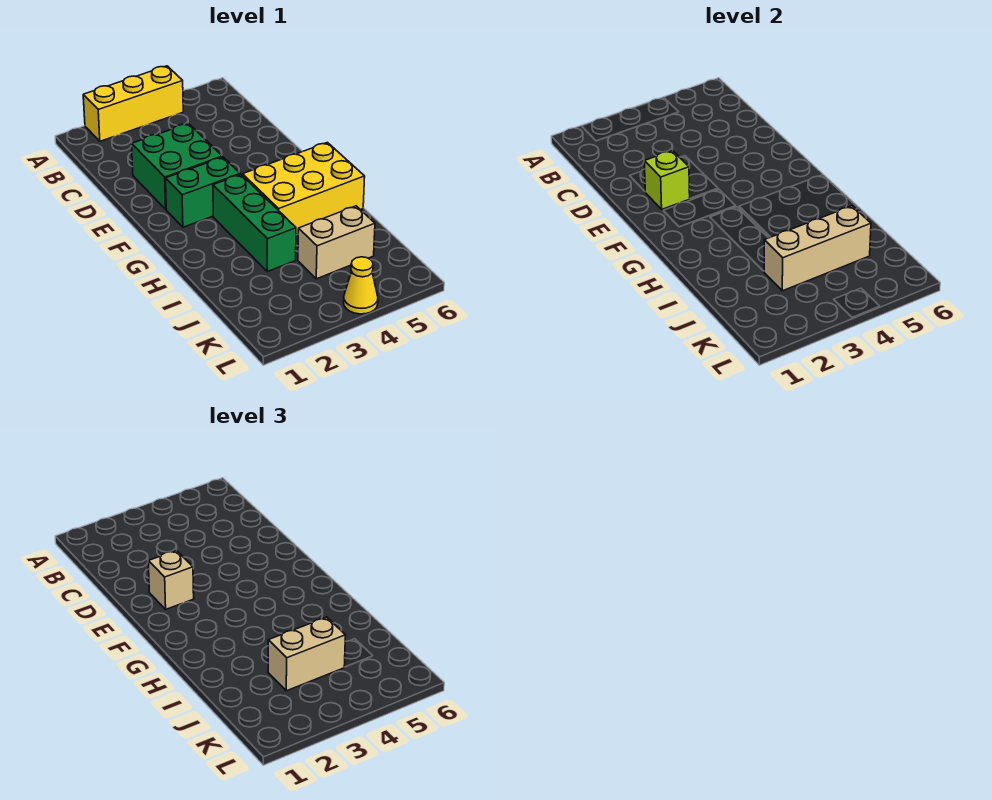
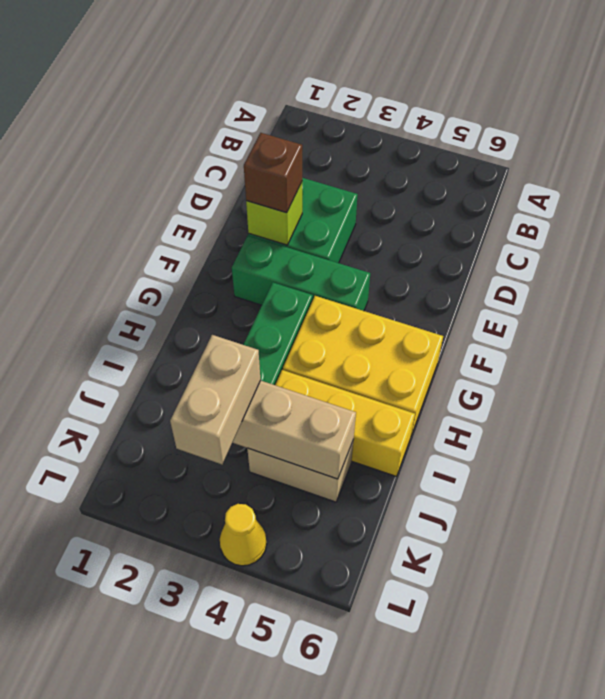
yellow brick A2:A4 level 1 -> yellow brick I4:I6 level 1
tan brick E2 level 3 -> brown brick E2 level 3
green brick F2:F3 level 1 -> green brick F2:F4 level 1
tan brick J3:J4 level 3 -> tan brick J3:K3 level 3

